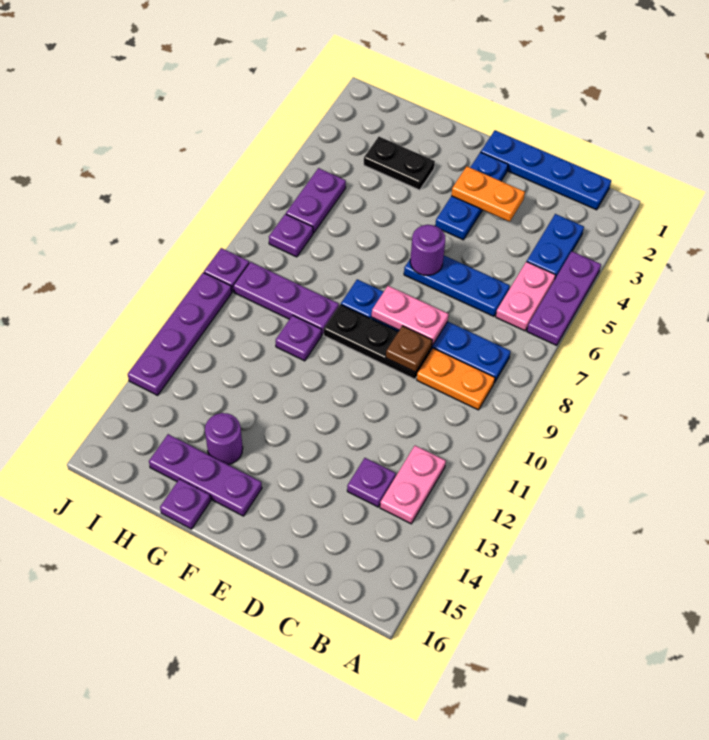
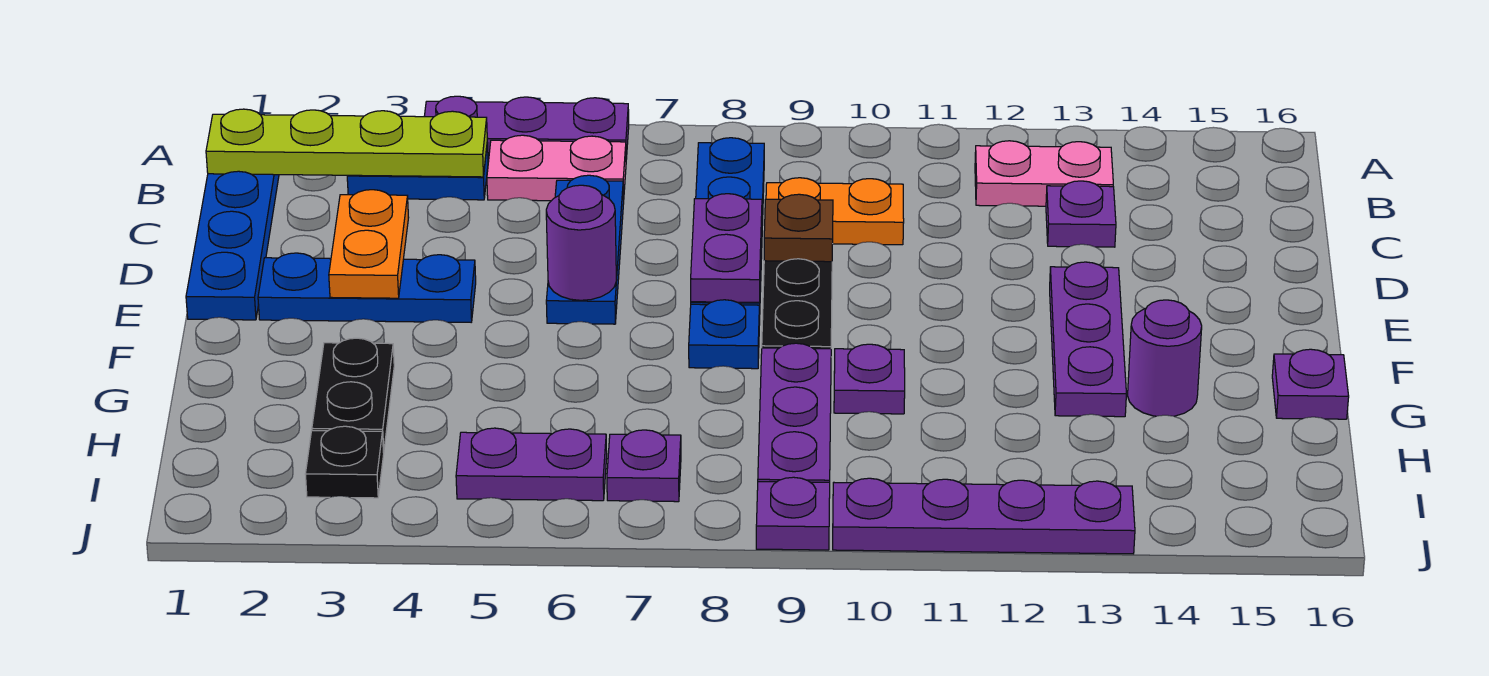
none -> lime plate B1:B4 level 2
orange plate B9:C9 level 1 -> orange plate C9:C10 level 1
pink plate D8:E8 level 2 -> purple plate D8:E8 level 2
purple plate F15:H15 level 1 -> purple plate E13:G13 level 1
none -> black plate I3 level 1

